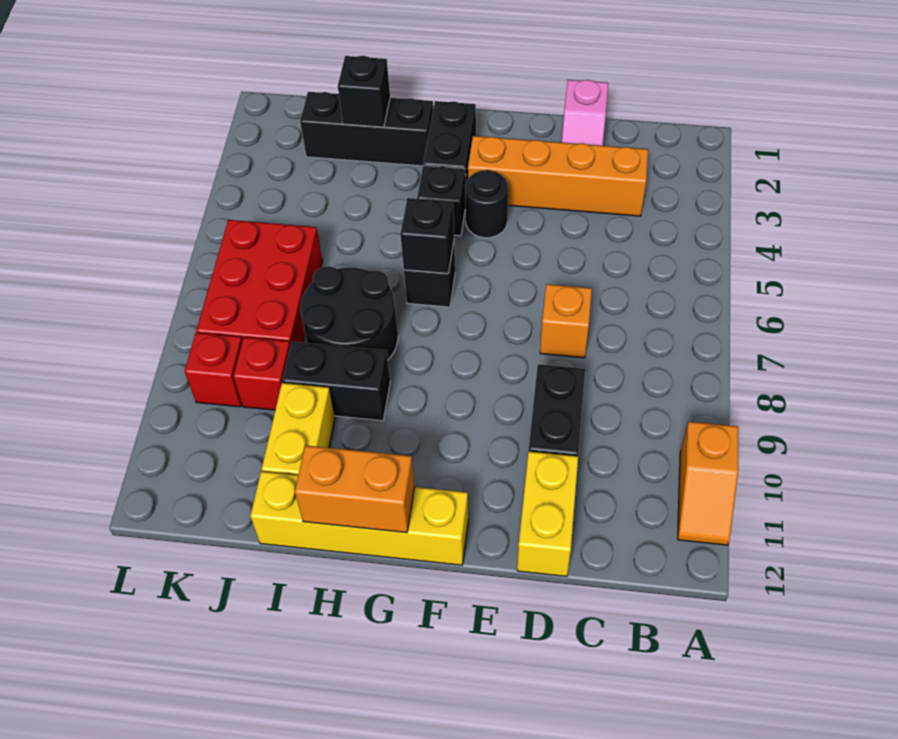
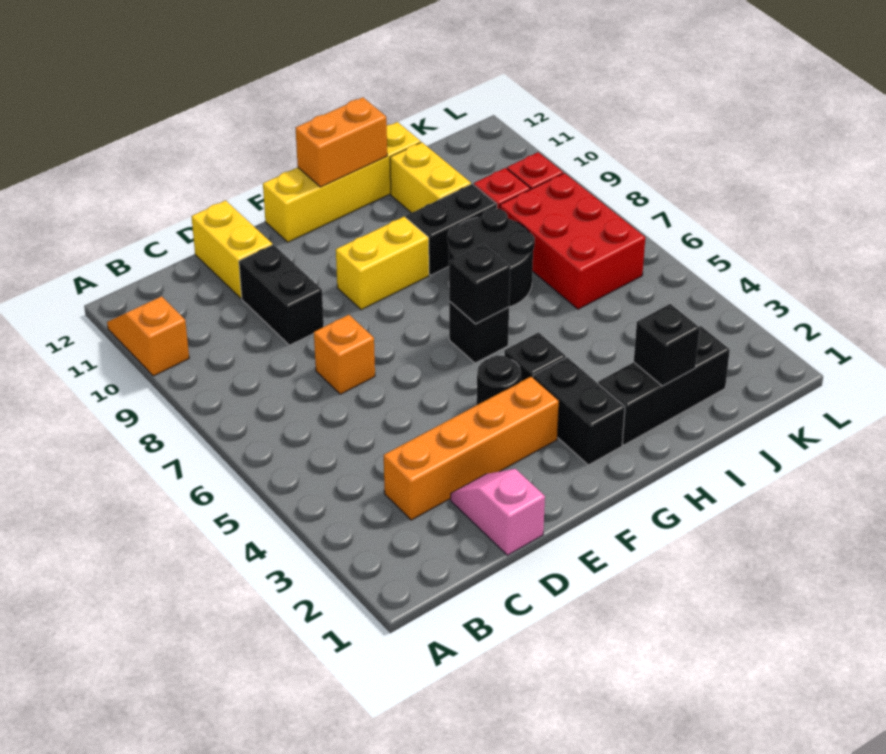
none -> yellow brick F9:G9 level 1

